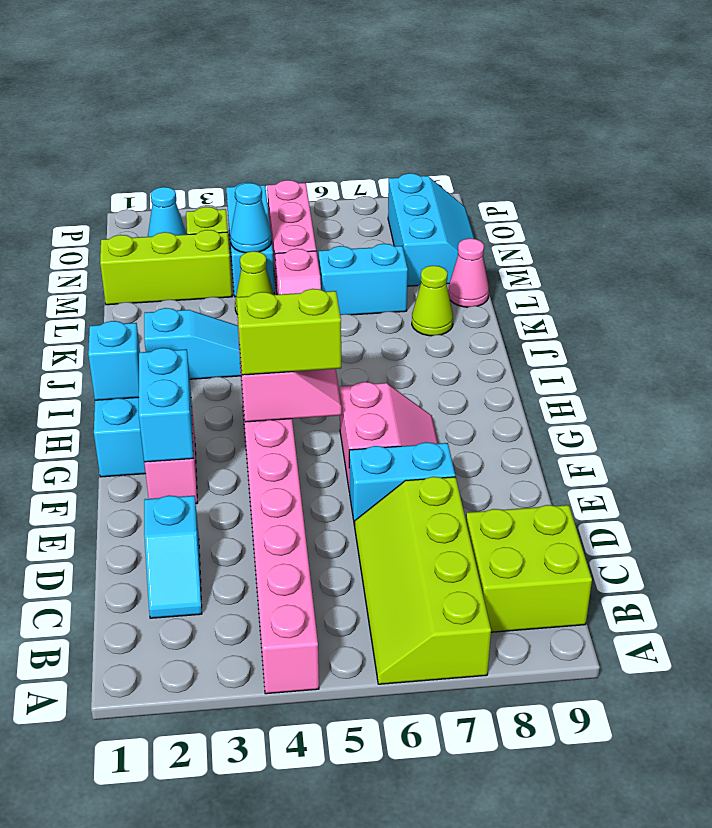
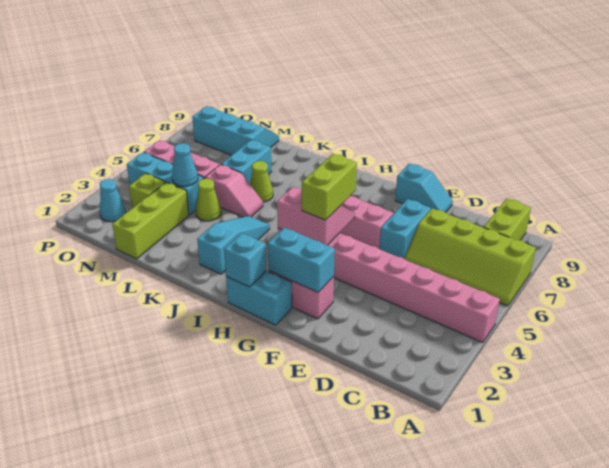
lime brick B8:C9 level 1 -> lime brick B8:B9 level 1
cyan slope C2:D2 level 1 top D -> cyan slope E9:F9 level 1 top F
lime cone K8 level 1 -> lime cone K6 level 1
pink cone L9 level 1 -> none

